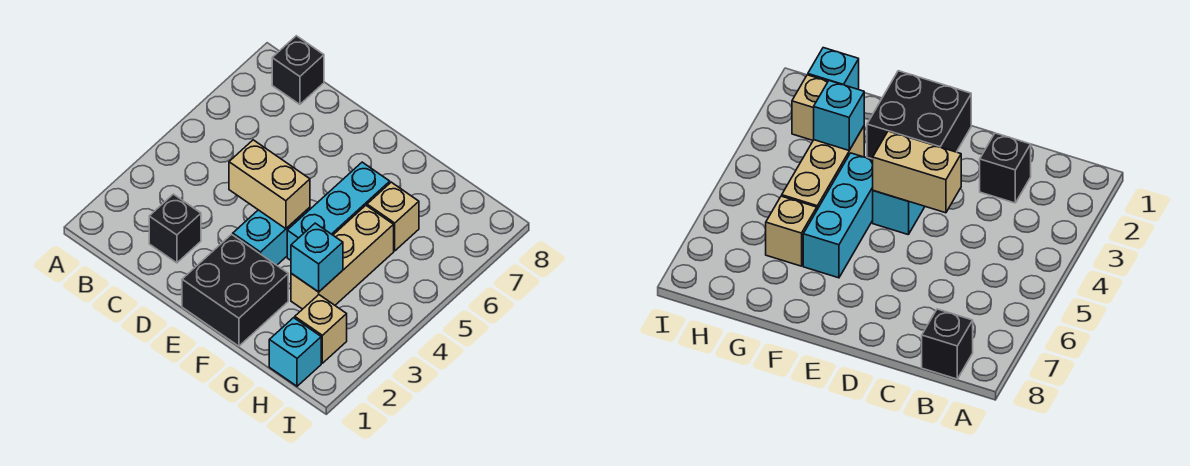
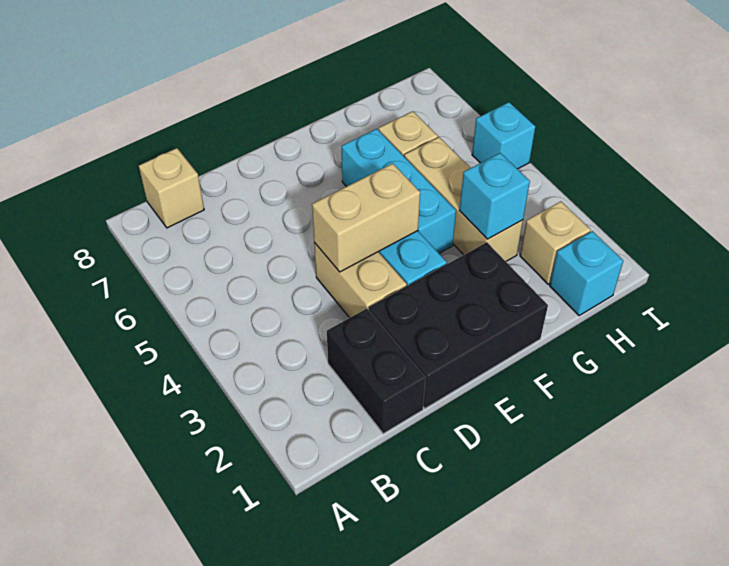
black brick B8 level 1 -> tan brick B8 level 1
black brick C2 level 1 -> black brick C1:C2 level 1
none -> tan brick D3:D4 level 1
black brick E1:F2 level 1 -> black brick D1:F2 level 1
none -> cyan brick I5 level 1

